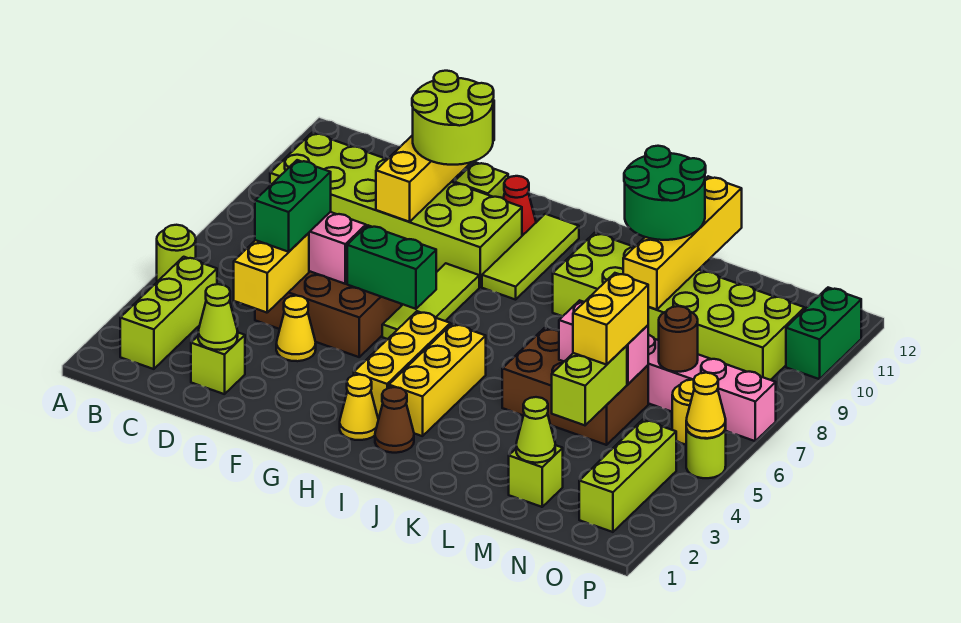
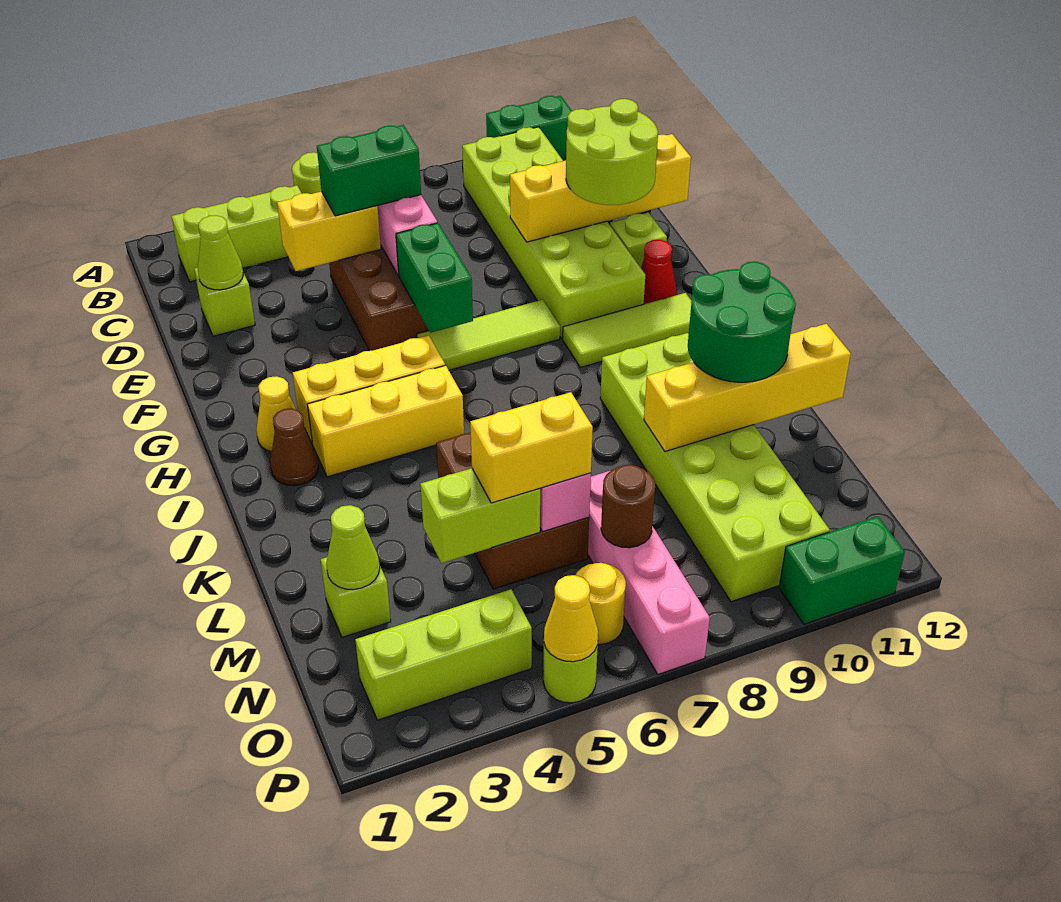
none -> green brick A10:A11 level 1
yellow cone E4 level 1 -> none

